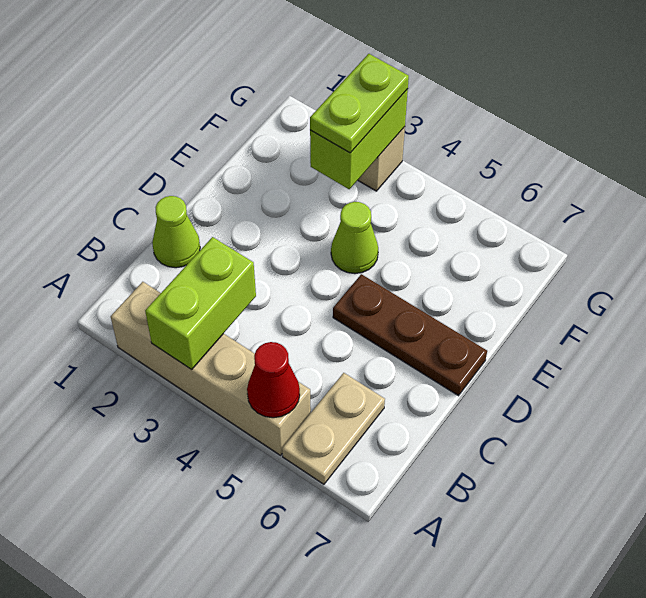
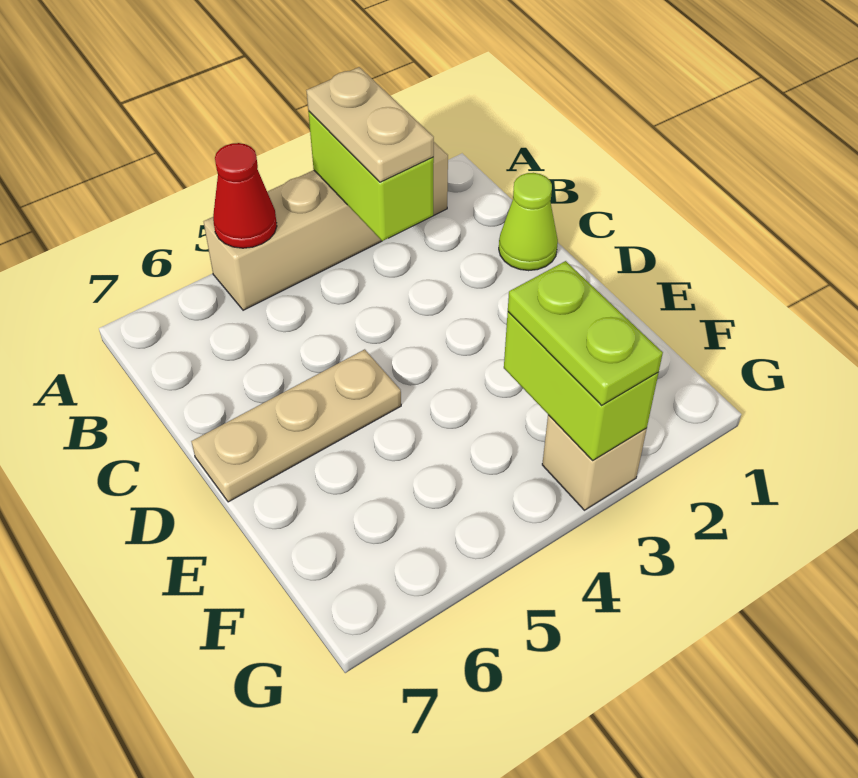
tan plate A6:B6 level 1 -> tan plate A3:B3 level 3
brown plate D5:D7 level 1 -> tan plate D5:D7 level 1
lime cone E4 level 1 -> none

